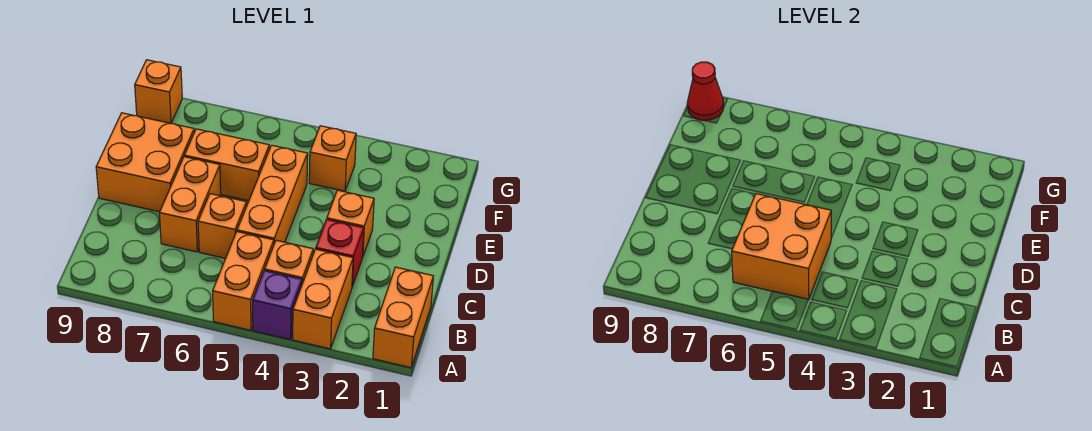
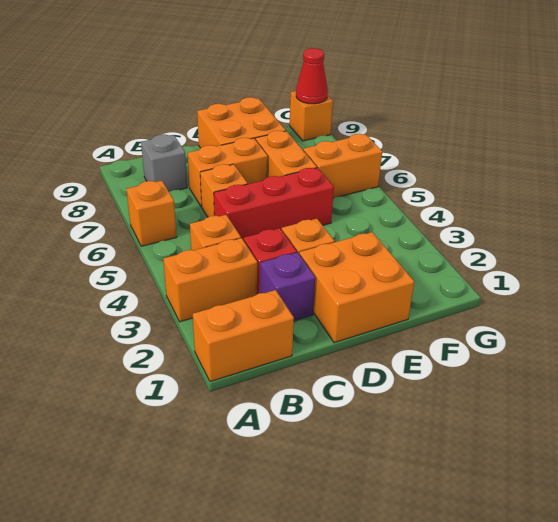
purple brick A4 level 1 -> purple brick C2 level 1
orange brick A5:B5 level 1 -> orange brick F6:G6 level 1
orange brick B5:C6 level 2 -> orange brick D1:E2 level 1
none -> grey brick B8 level 1
orange brick C5:E5 level 1 -> red brick C5:E5 level 1
orange brick F4 level 1 -> orange brick A6 level 1

